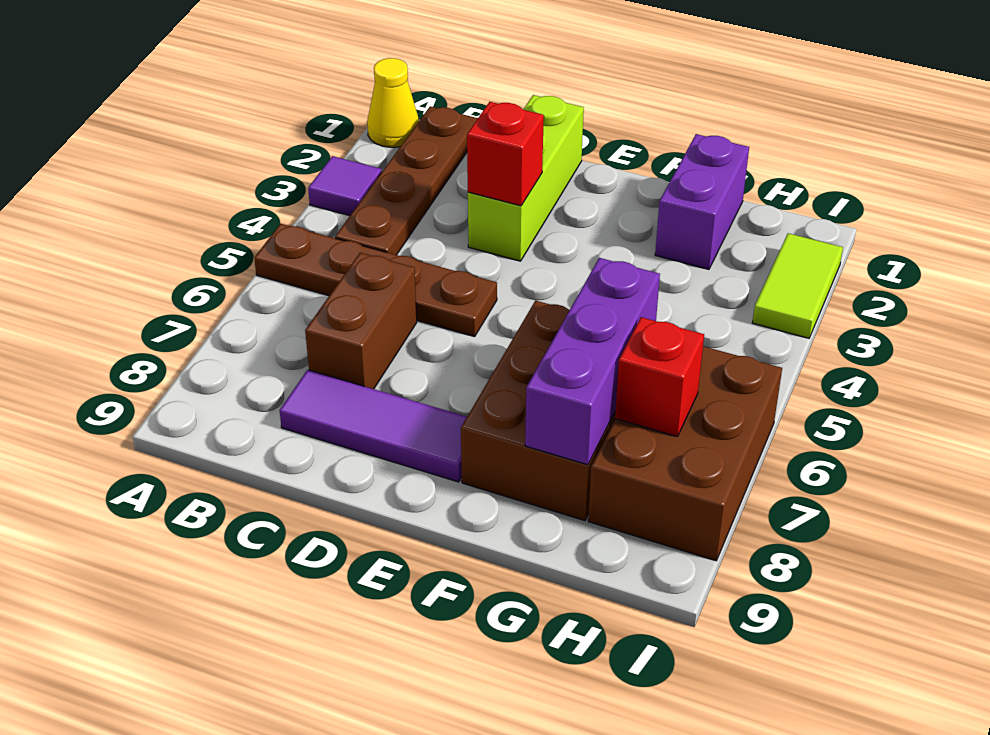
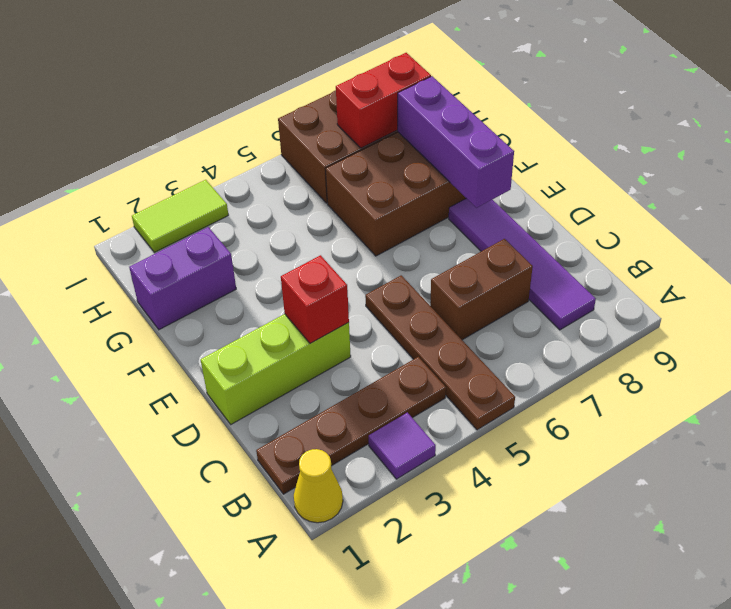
purple tile C8:E8 level 1 -> purple tile B8:E8 level 1
purple brick G6:G8 level 2 -> purple brick E8:G8 level 2
red brick H7 level 2 -> red brick H7:H8 level 2

